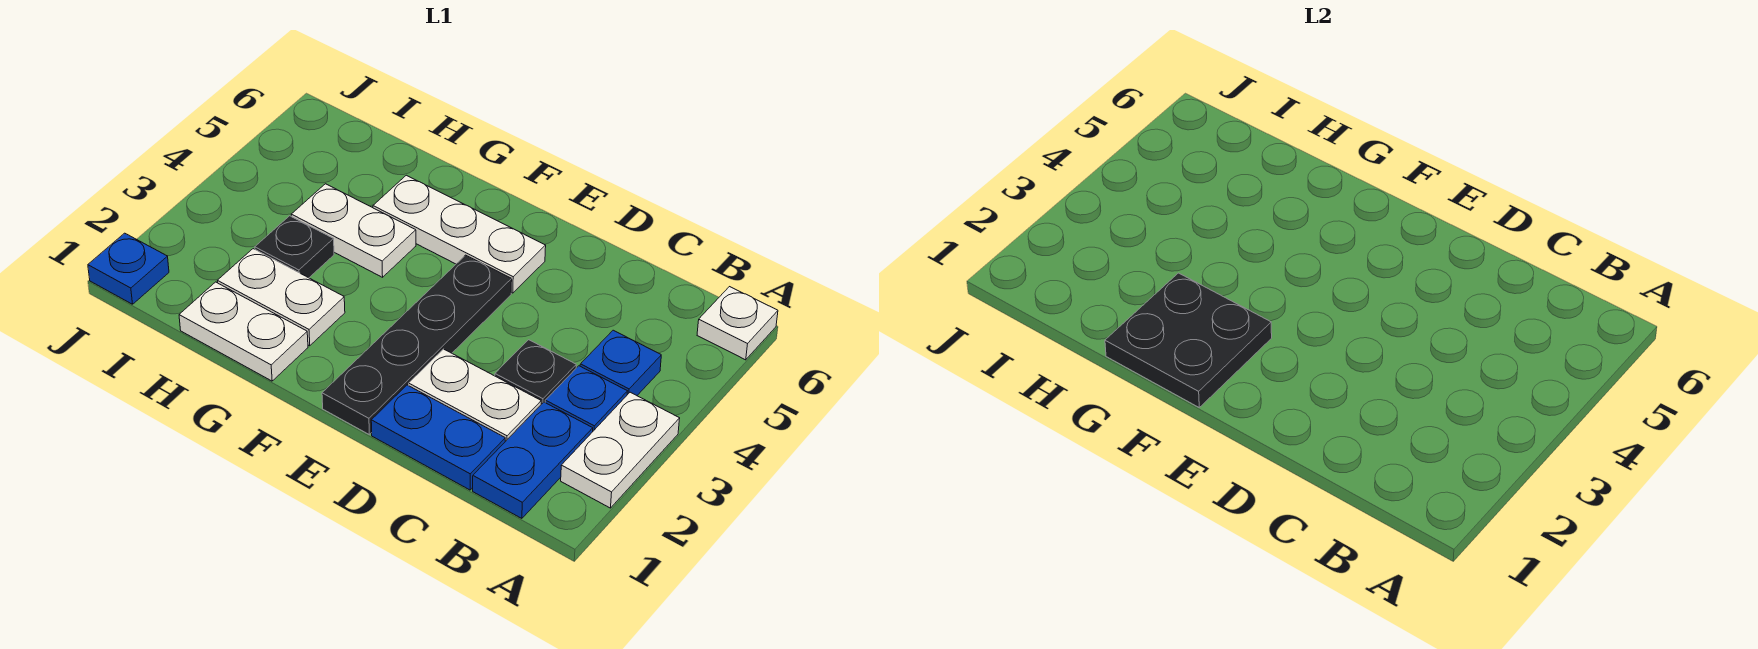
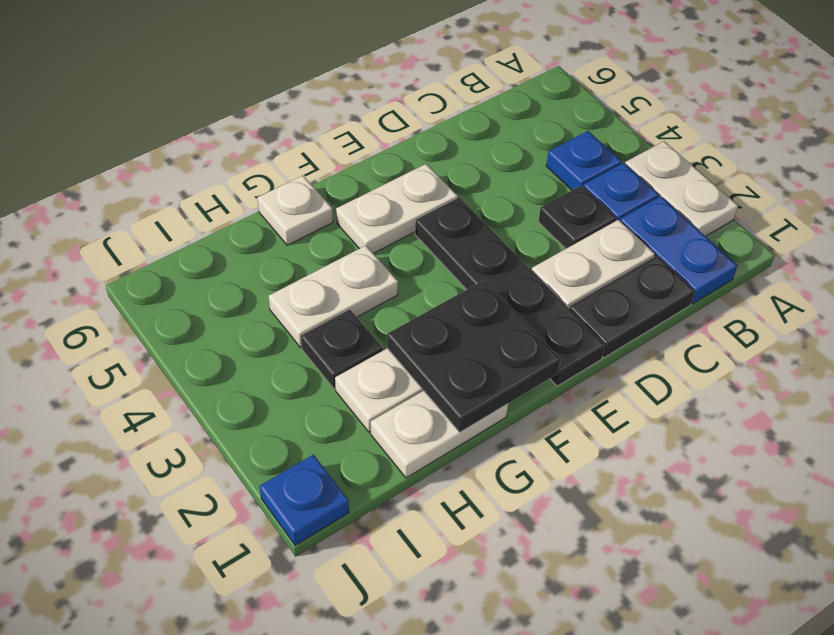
white plate A6 level 1 -> white plate G6 level 1
blue plate C1:D1 level 1 -> black plate C1:D1 level 1
white plate E5:G5 level 1 -> white plate E5:F5 level 1

